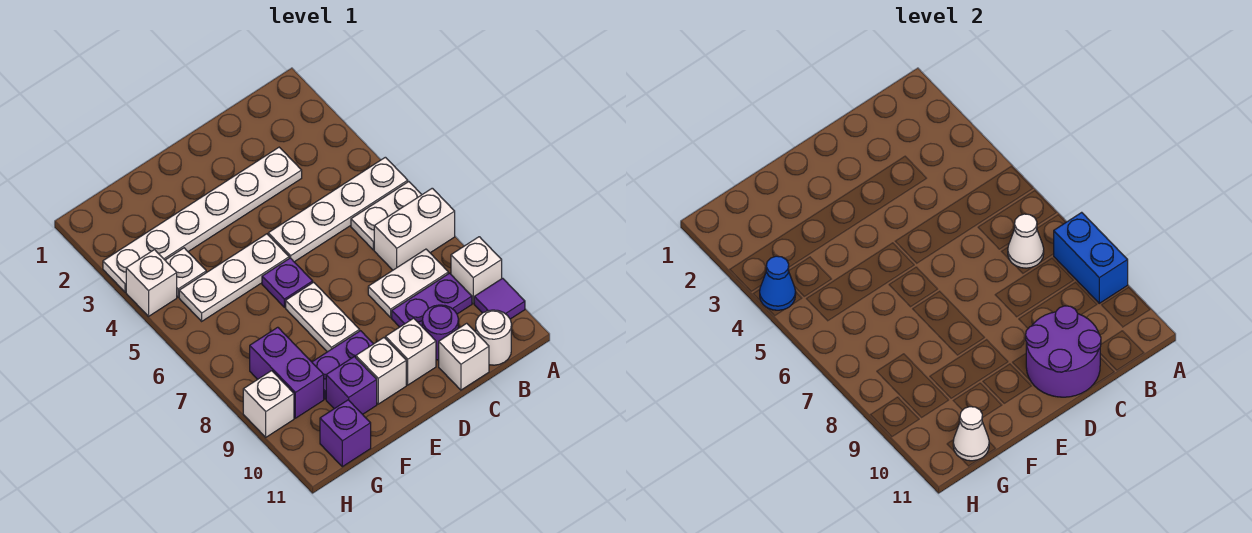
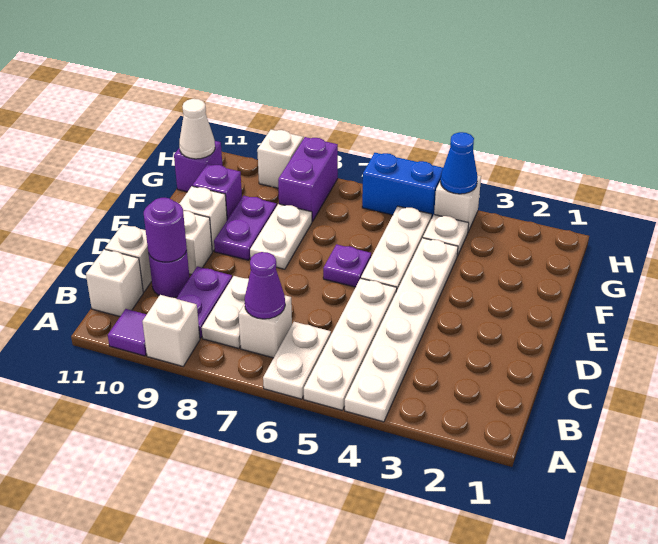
white brick A7:B7 level 1 -> white brick B7 level 1
blue brick A8:A9 level 2 -> blue brick H5:H6 level 1
white cone B7 level 2 -> purple cone B7 level 2
white round brick B11 level 1 -> white brick B11 level 1
white plate C3:H3 level 1 -> white plate A4:F4 level 1
purple round brick C10:D11 level 2 -> purple round brick C10 level 2
white plate E7:E8 level 1 -> white plate E8:F8 level 1
purple brick G8:G9 level 1 -> purple brick G8:H8 level 1

